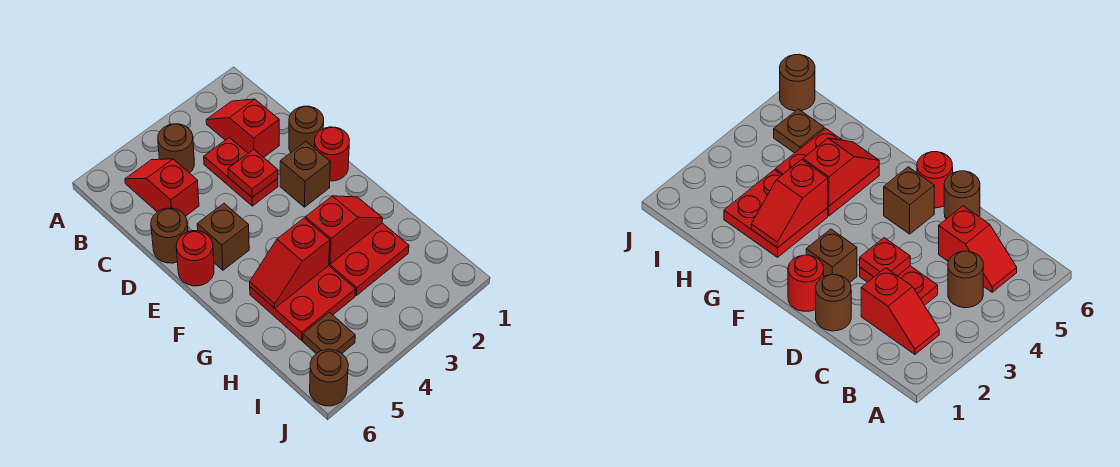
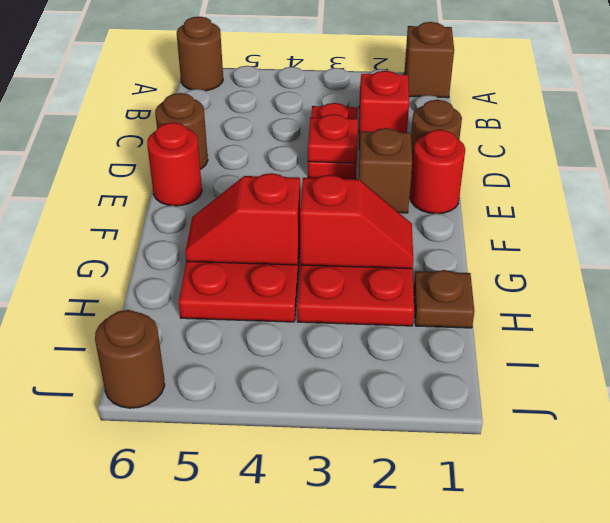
brown round brick B4 level 1 -> brown round brick A6 level 1
red slope B5:C5 level 1 top C -> none
brown brick E5 level 1 -> brown brick A1 level 1
brown plate I5 level 1 -> brown plate H1 level 1

